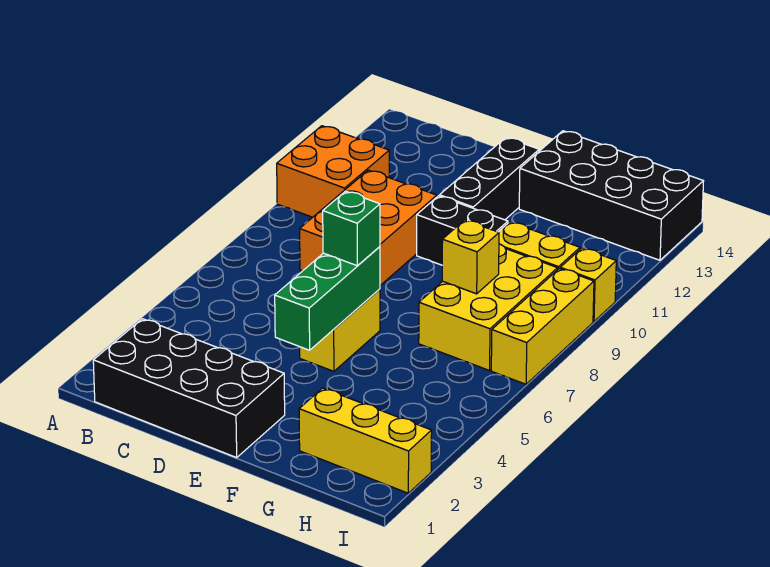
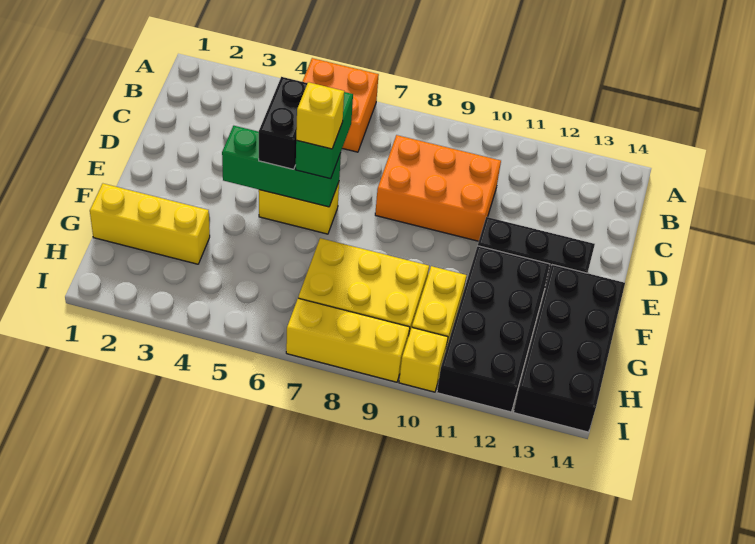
orange brick A10:B11 level 1 -> orange brick A5:B6 level 1
black brick B1:E2 level 1 -> black brick F11:I12 level 1
green brick E6 level 3 -> green brick D6:E6 level 3
black brick E10:F10 level 1 -> black brick D5:E5 level 3
yellow brick G2:I2 level 1 -> yellow brick G1:G3 level 1
yellow brick G8 level 2 -> yellow brick E6 level 4

